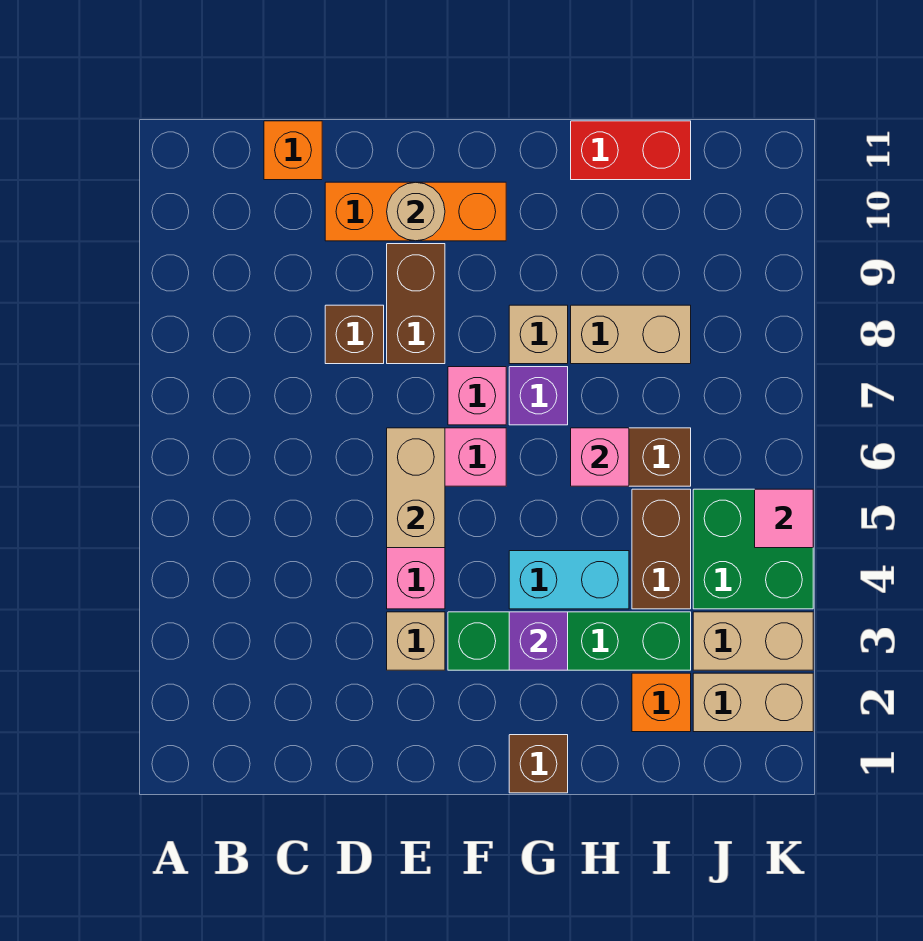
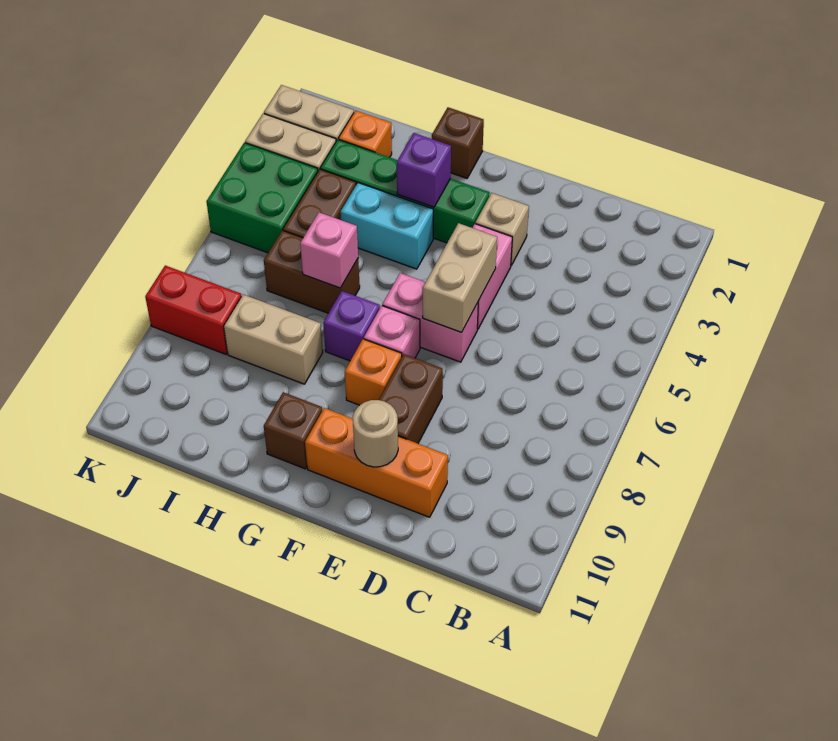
orange brick C11 level 1 -> orange brick F8 level 1
brown brick D8 level 1 -> brown brick G10 level 1
tan brick G8 level 1 -> none
red brick H11:I11 level 1 -> red brick J8:K8 level 1
pink tile K5 level 2 -> none

